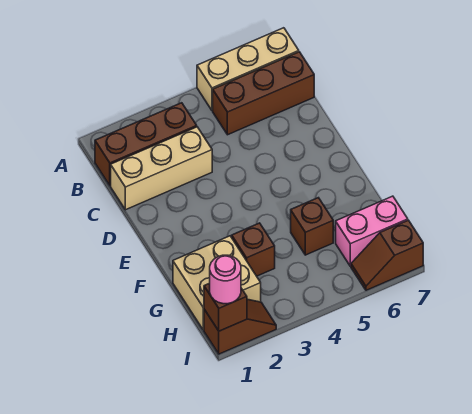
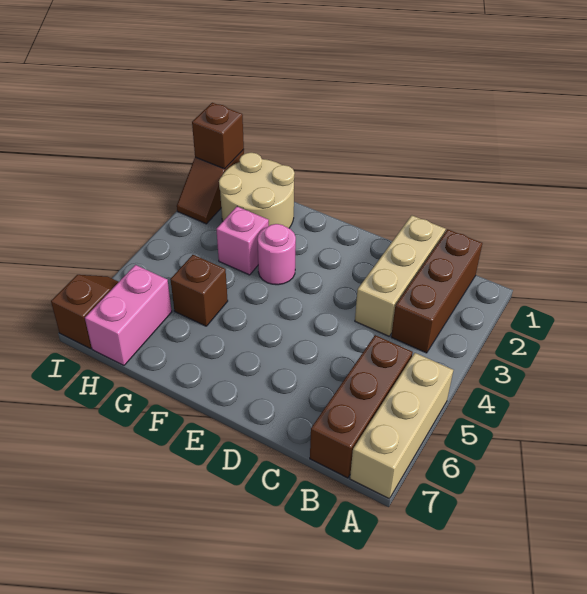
tan brick G1:H2 level 1 -> tan round brick G1:H2 level 1
brown brick G3 level 1 -> pink brick G3 level 1
pink round brick I1 level 3 -> pink round brick F3 level 1

